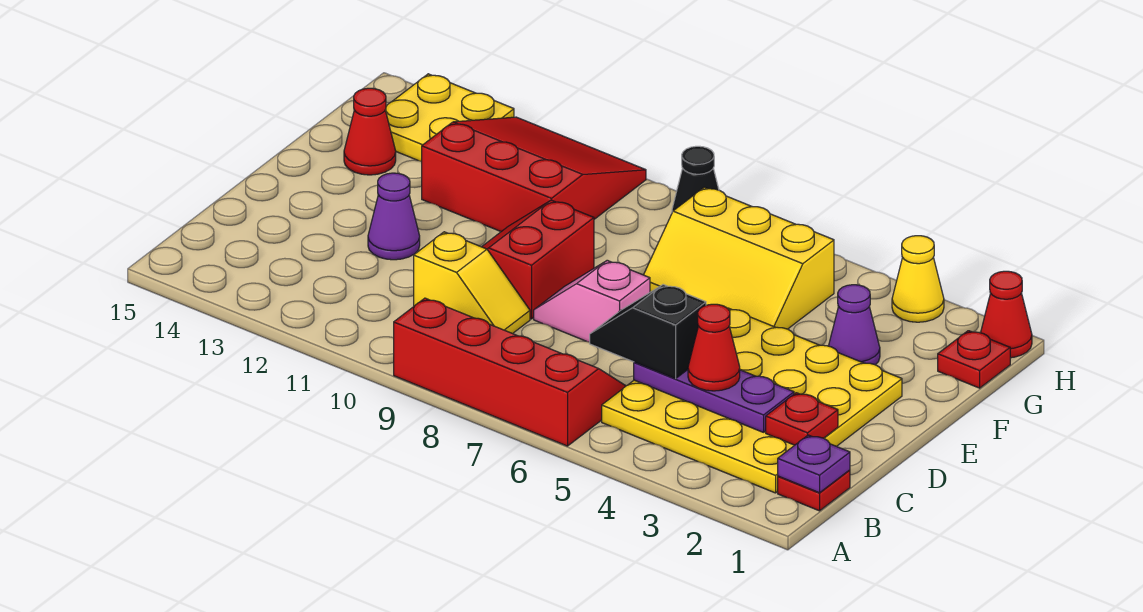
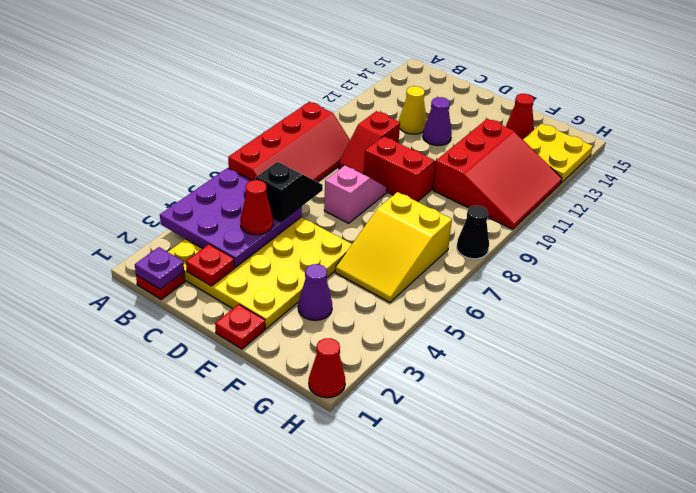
purple plate C3:C5 level 2 -> purple plate A3:C5 level 2
yellow slope C9:C10 level 1 top 10 -> red slope C9:C10 level 1 top 10
yellow slope F5:G7 level 1 top G -> yellow slope F5:G7 level 1 top 7
red plate G1 level 1 -> red plate E1 level 1
yellow cone H3 level 1 -> yellow cone C12 level 1

